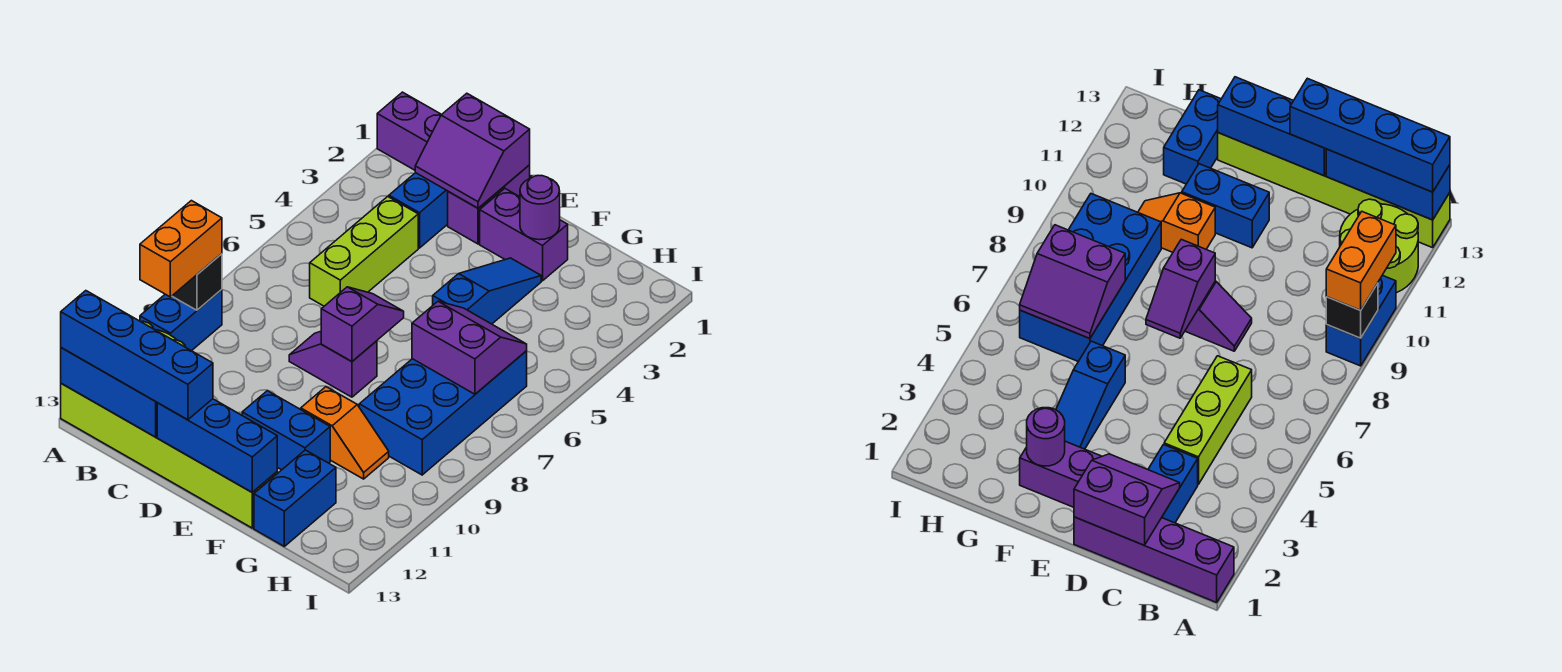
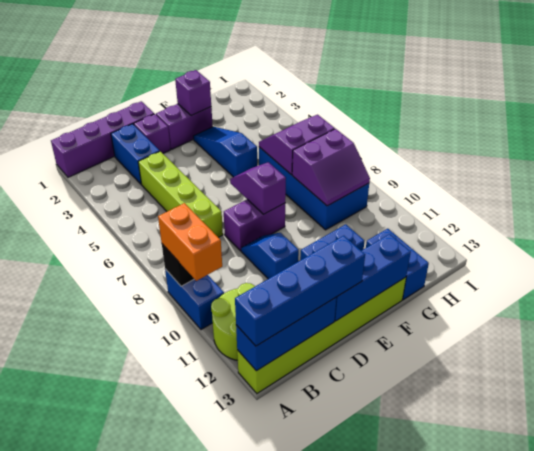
purple slope C1:D2 level 2 top 1 -> purple slope G8:H9 level 2 top 8
lime brick C4:C6 level 1 -> lime brick C4:C7 level 1
purple slope D8:E8 level 1 top E -> purple brick D8:E8 level 1
none -> blue slope D9:D10 level 1 top 10
purple round brick F2 level 2 -> purple brick F2 level 2
orange slope F10:G10 level 1 top F -> none

